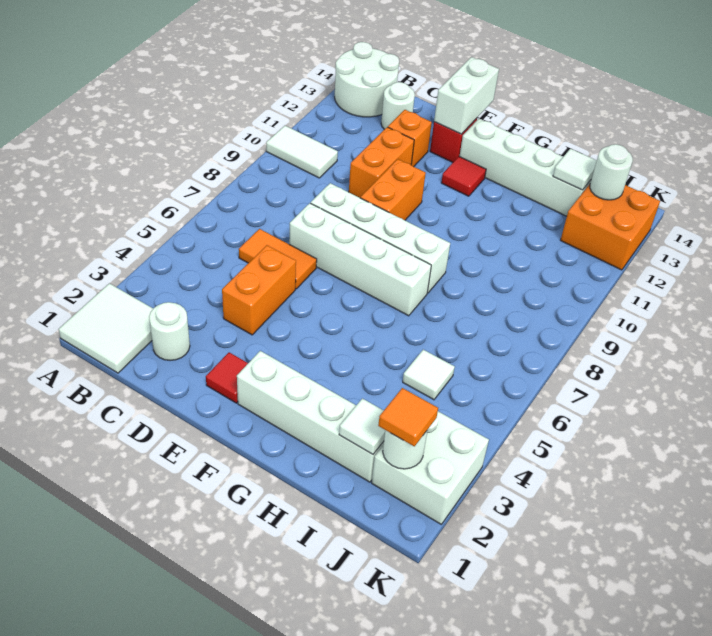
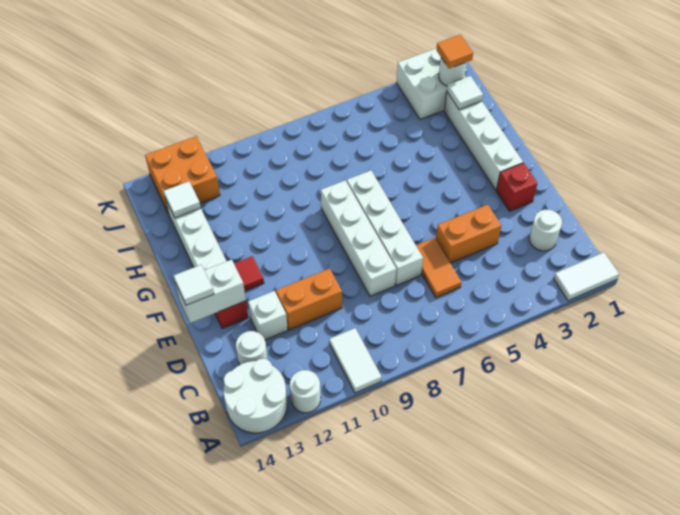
white tile A1:B2 level 1 -> white tile A1:A2 level 1
orange brick D12 level 1 -> white brick D12 level 1
red tile E2 level 1 -> red brick E2 level 1
orange brick E9:E10 level 1 -> none
white tile I5 level 1 -> white tile E14 level 3
white round brick J13 level 2 -> white round brick A12 level 1

